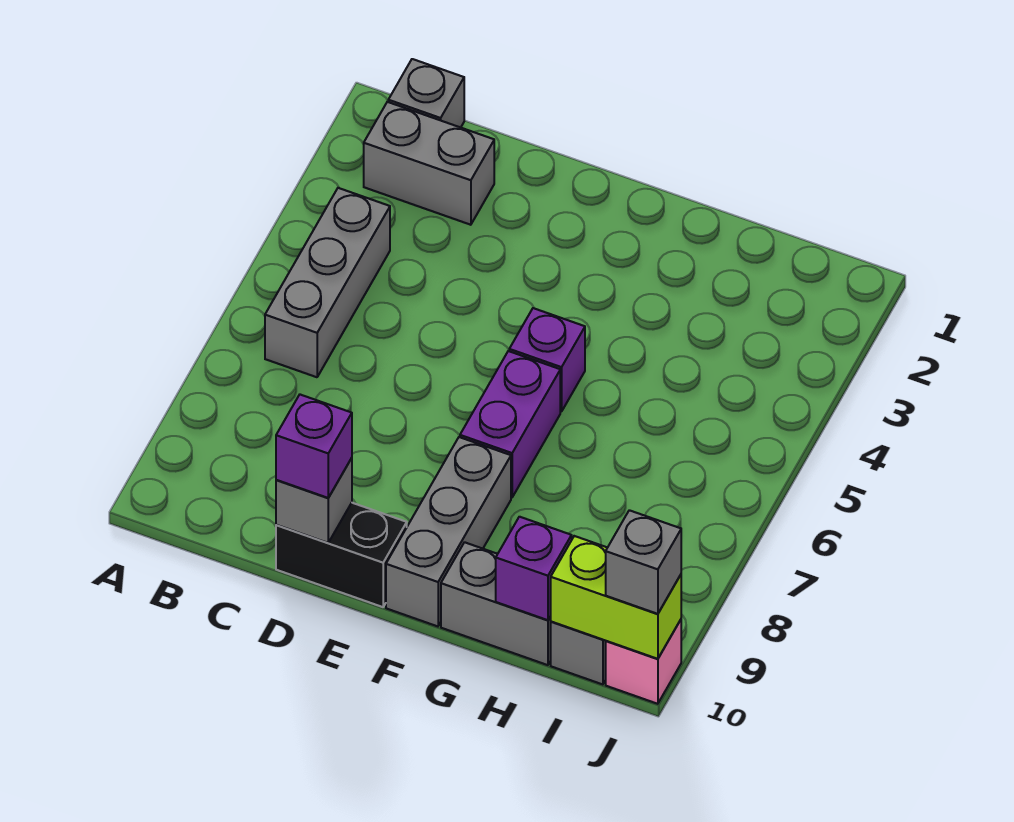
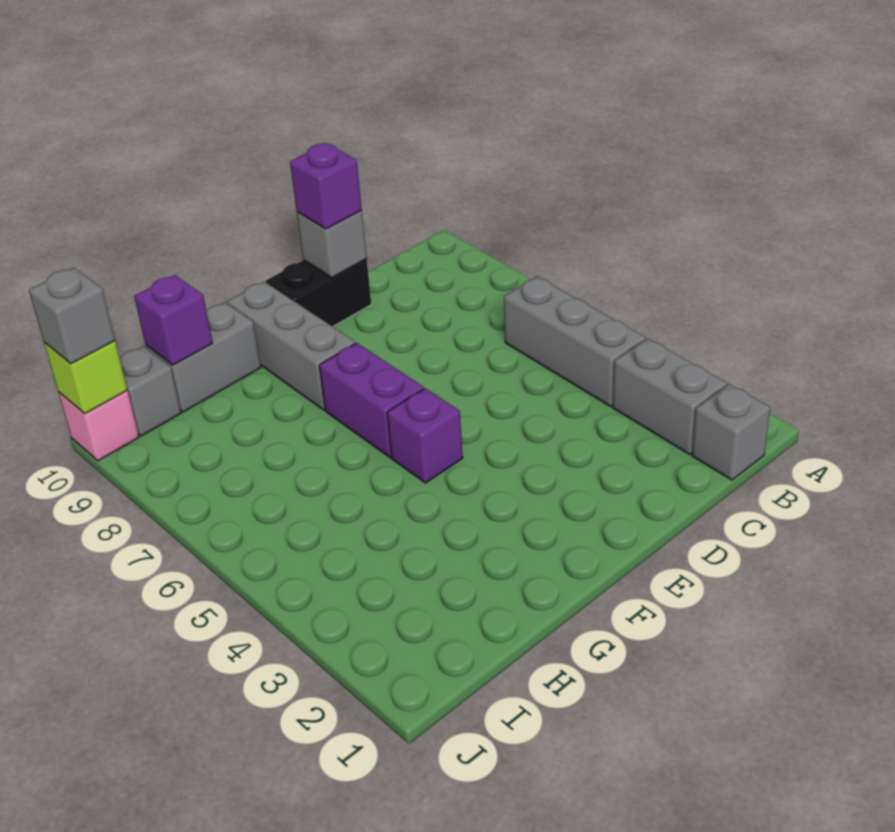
grey brick B2:C2 level 1 -> grey brick B2:B3 level 1
lime brick I10:J10 level 2 -> lime brick J10 level 2

